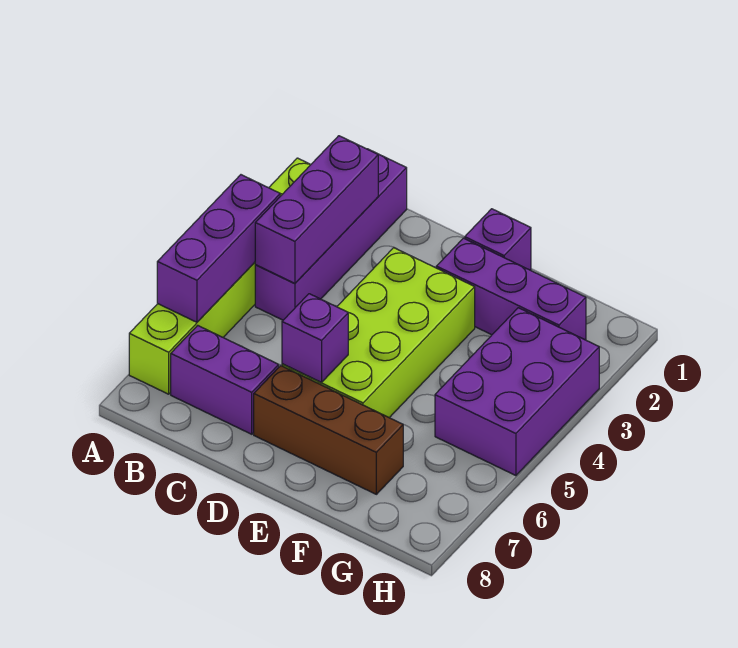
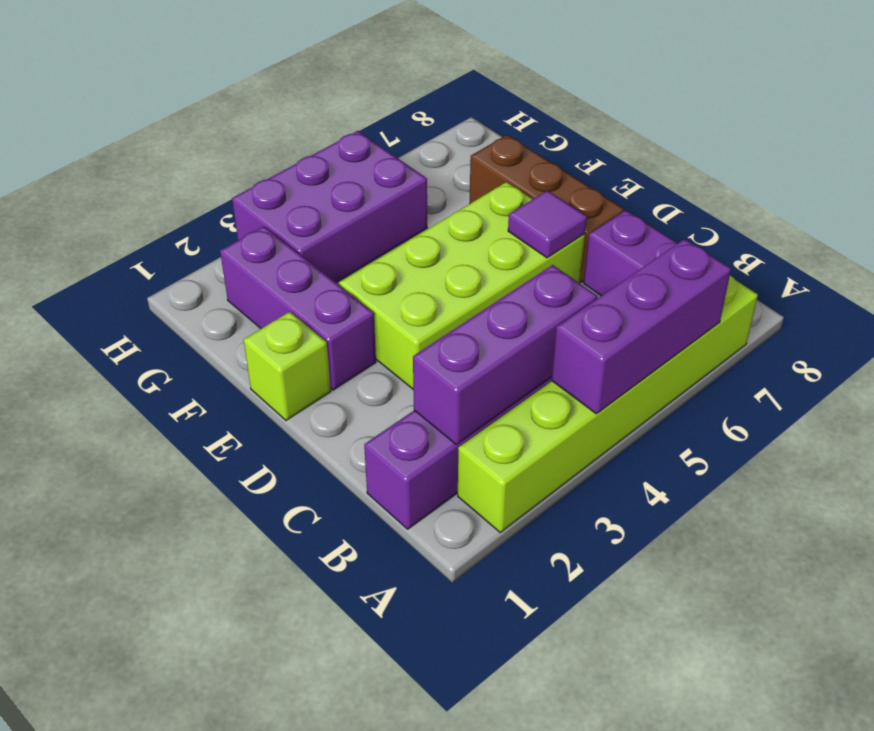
purple brick D6 level 2 -> purple tile D6 level 2
purple brick E1 level 1 -> lime brick E1 level 1

